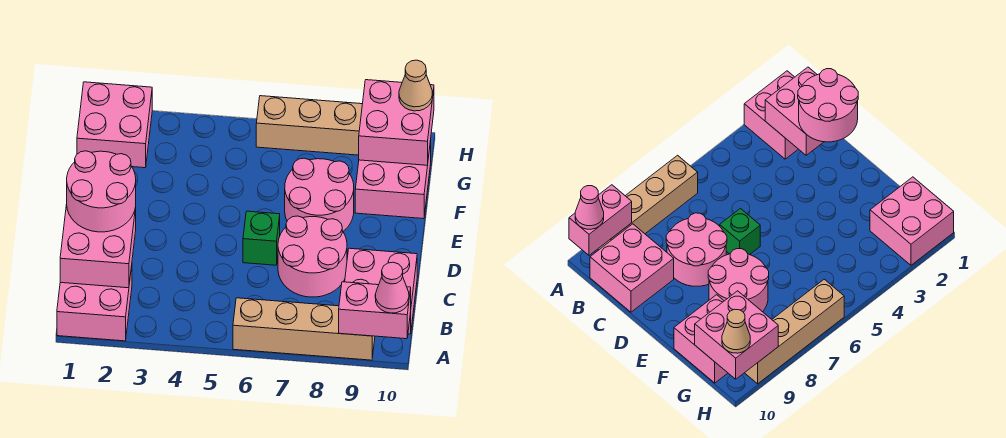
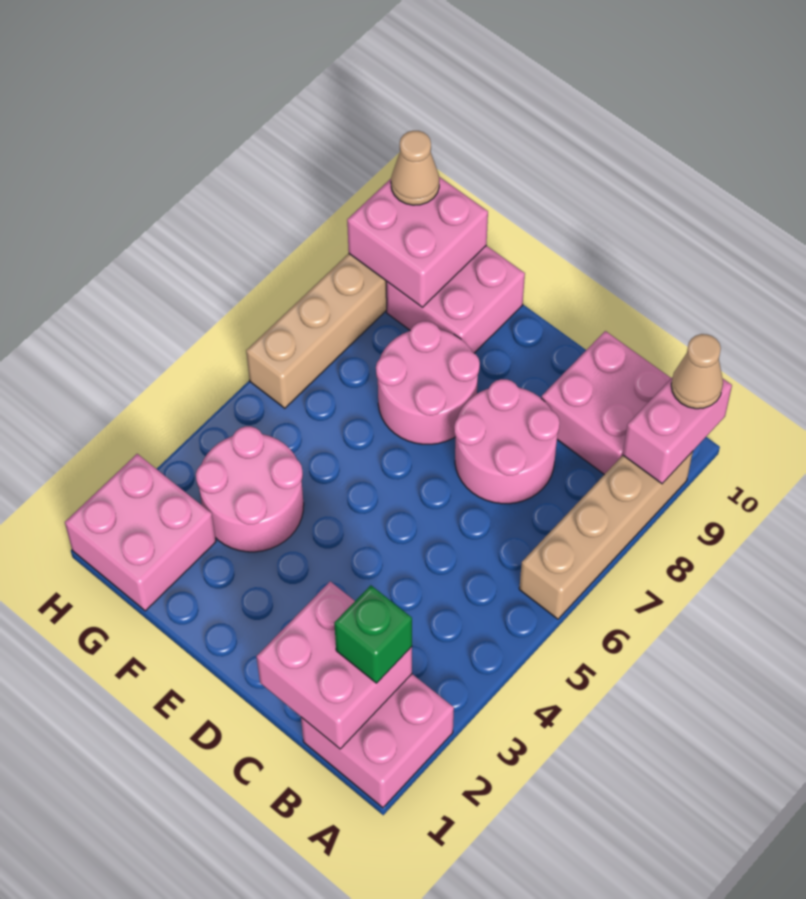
pink cone A10 level 3 -> tan cone A10 level 3
pink round brick C1:D2 level 3 -> pink round brick F3:G4 level 1
green brick D6 level 1 -> green brick B2 level 3

